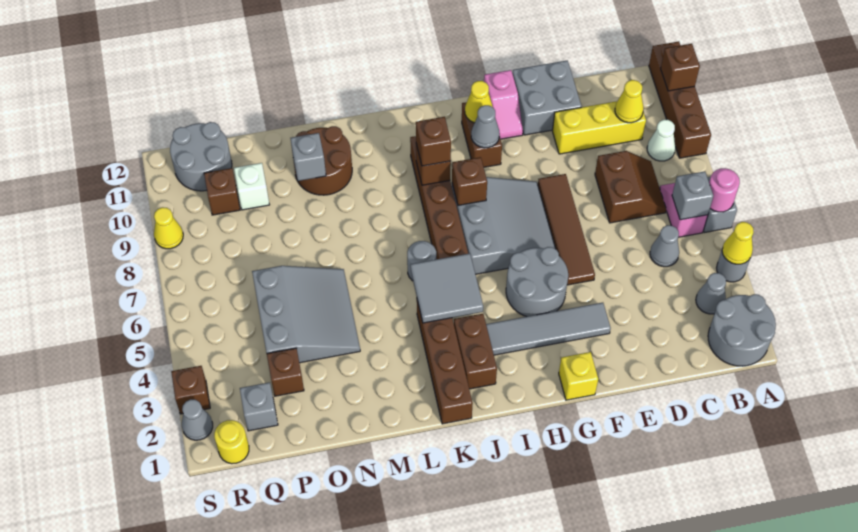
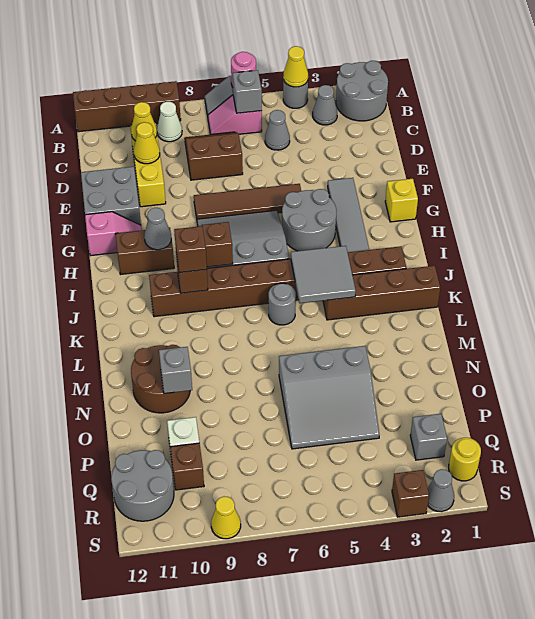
brown brick A11 level 2 -> none
yellow cone H11 level 2 -> yellow cone D10 level 2
grey slope N4:P6 level 1 top P -> grey slope N4:P6 level 1 top N
brown brick P3 level 1 -> none

